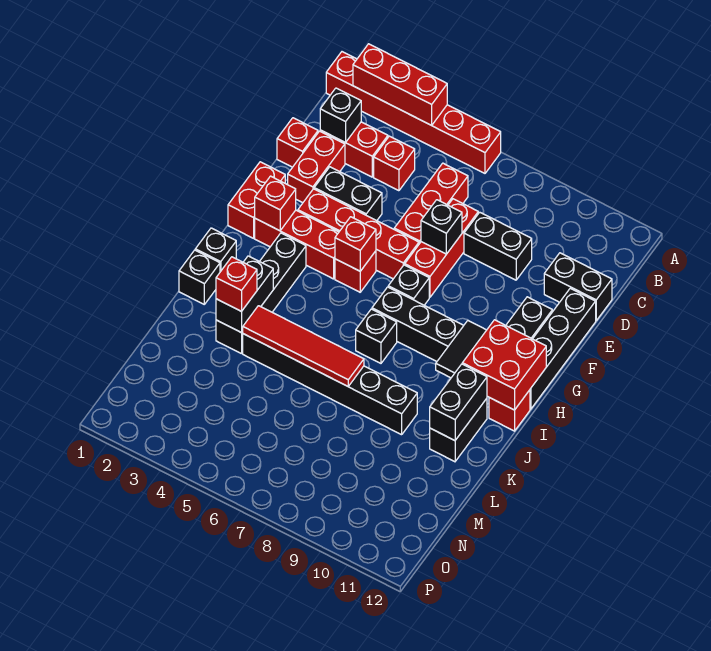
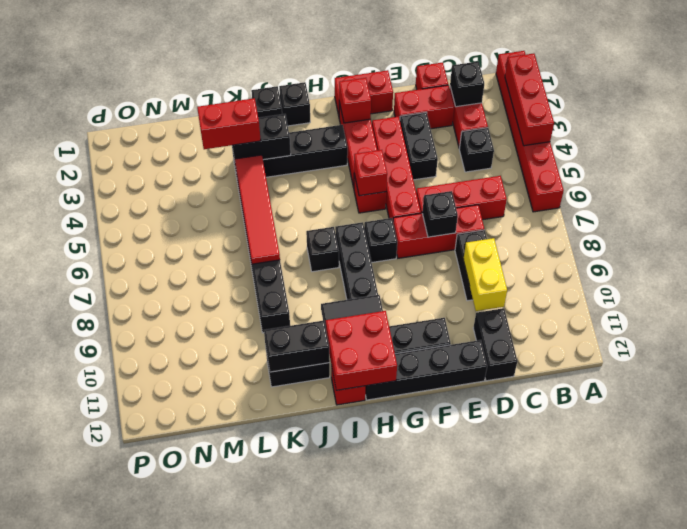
red brick C4 level 1 -> black brick C4 level 1
none -> yellow brick D9:D10 level 2
red brick K3 level 3 -> red brick K3:L3 level 3

